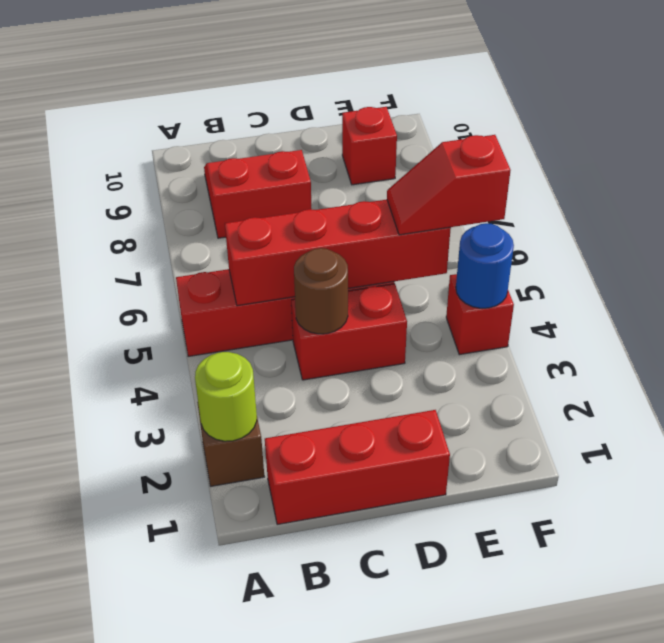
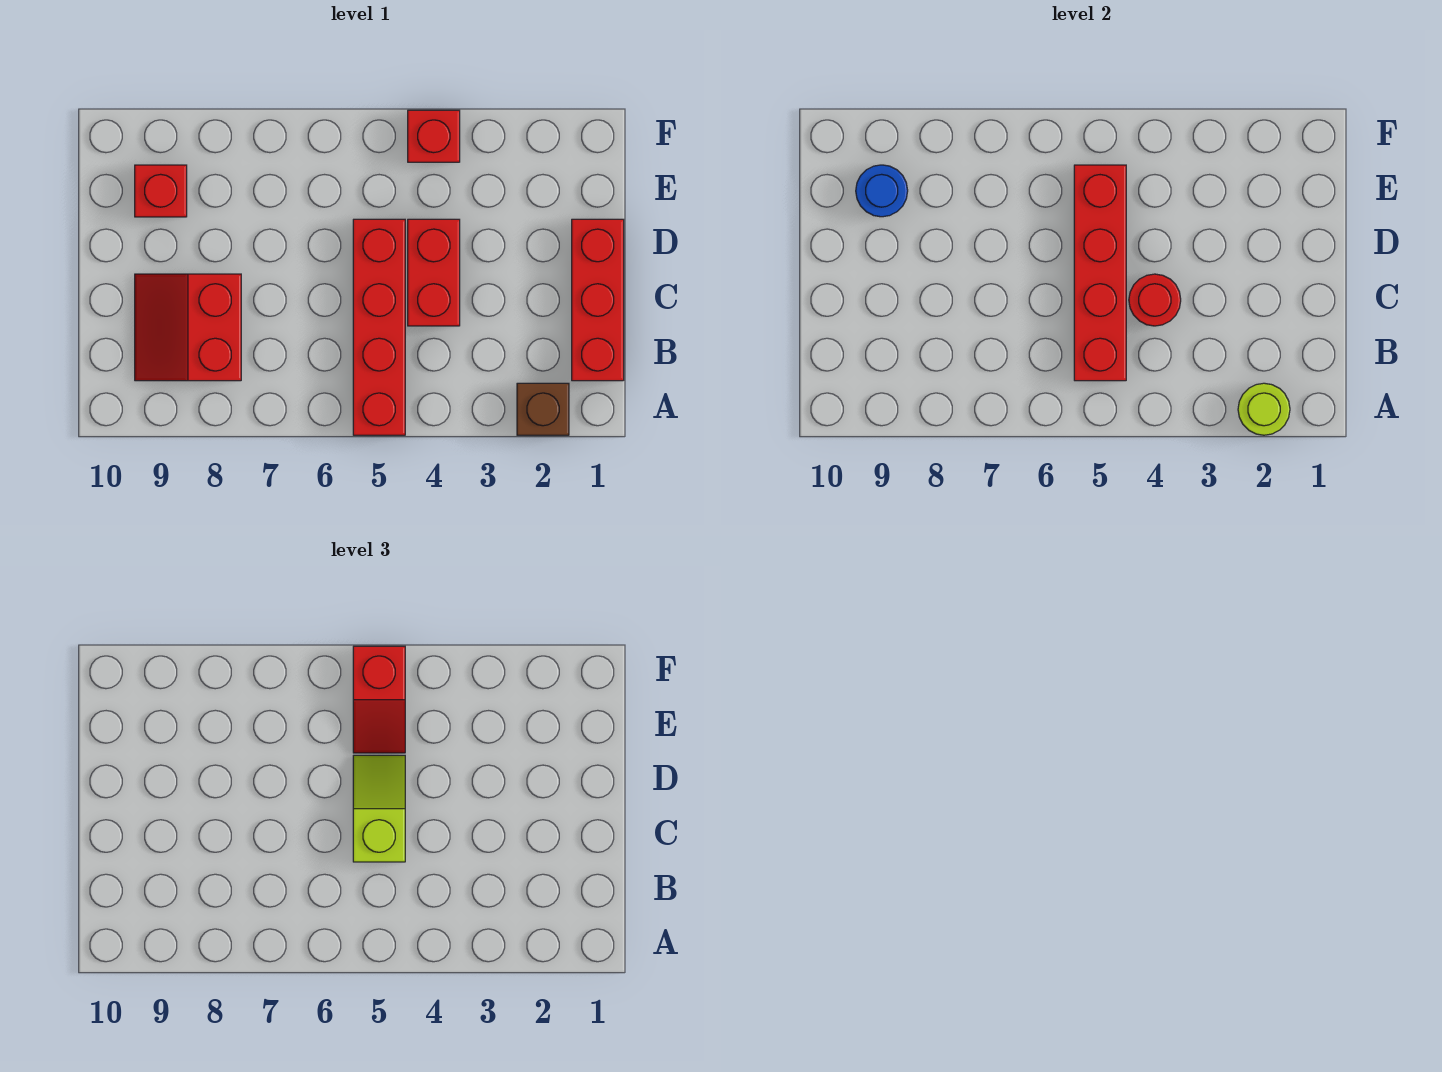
brown round brick C4 level 2 -> red round brick C4 level 2
none -> lime slope C5:D5 level 3 top C
blue round brick F4 level 2 -> blue round brick E9 level 2

